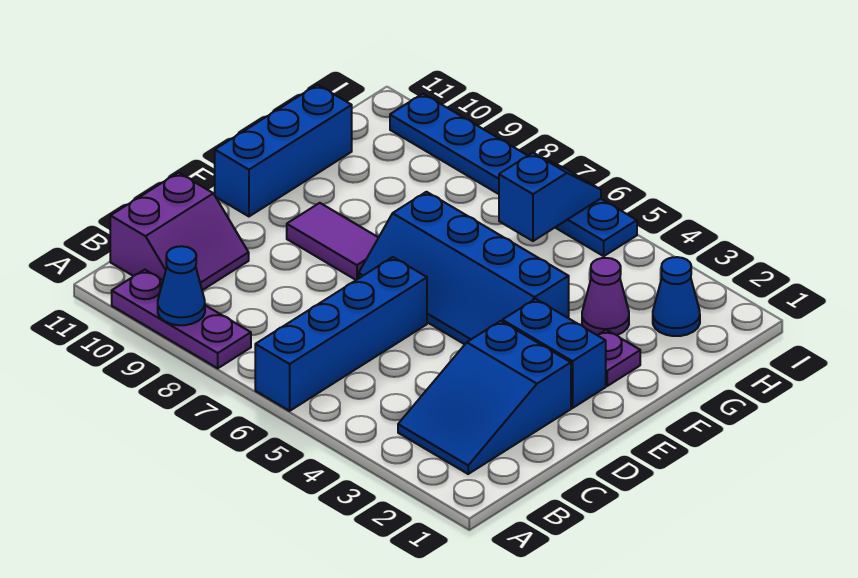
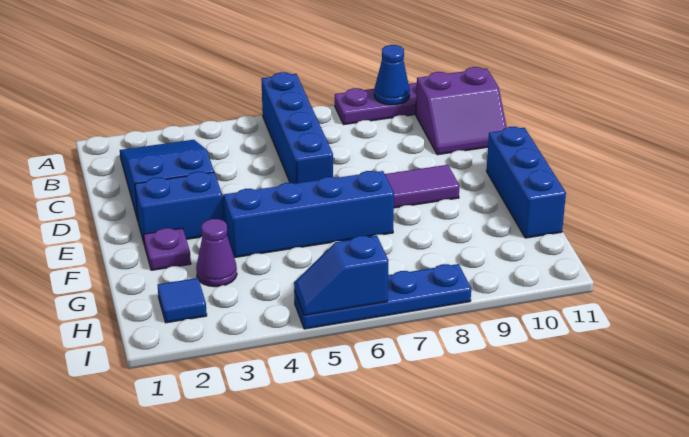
purple slope B10:C11 level 1 top 11 -> purple slope B10:C11 level 1 top B
blue cone H2 level 1 -> blue tile H2 level 1
blue slope H6:I6 level 2 top H -> blue slope I5:I6 level 2 top 6
blue plate I5:I10 level 1 -> blue plate I5:I8 level 1

